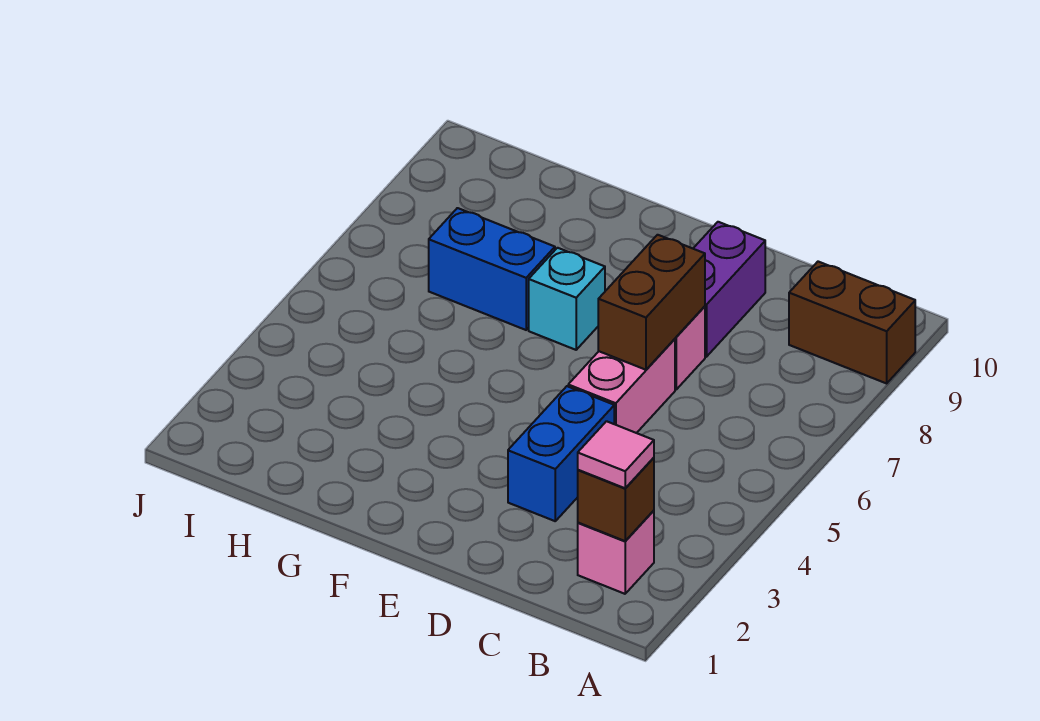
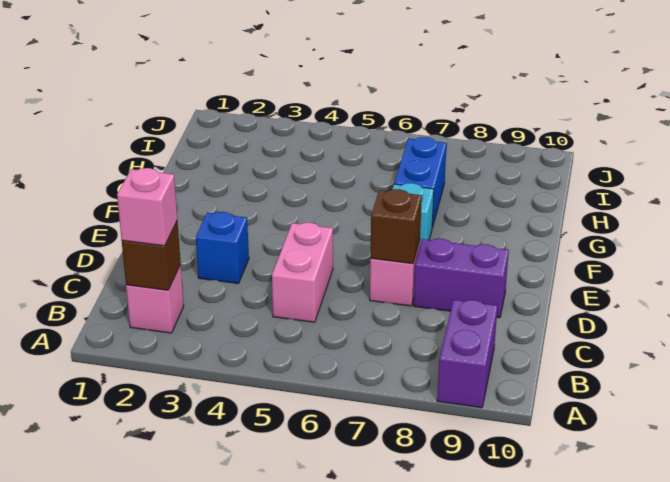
brown brick A9:B9 level 1 -> purple brick A9:B9 level 1
pink tile B2 level 3 -> pink brick B2 level 3
blue brick D3:D4 level 1 -> blue brick D3 level 1
pink brick D5:D6 level 1 -> pink brick C5:D5 level 1
brown brick D6:D7 level 2 -> brown brick D7 level 2

